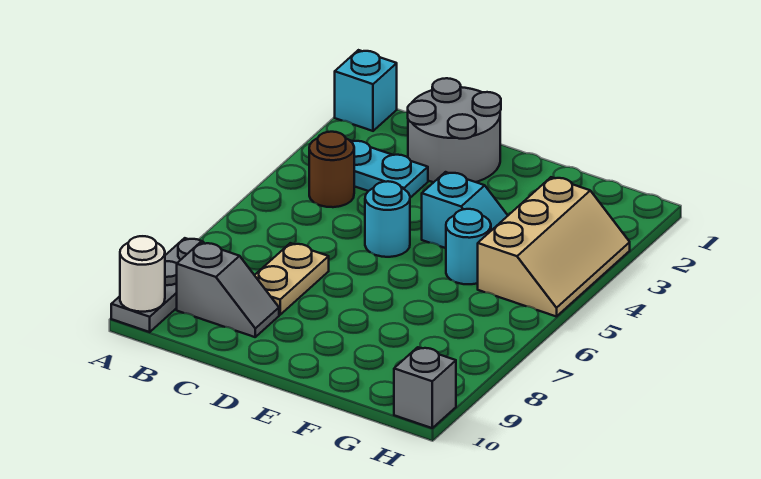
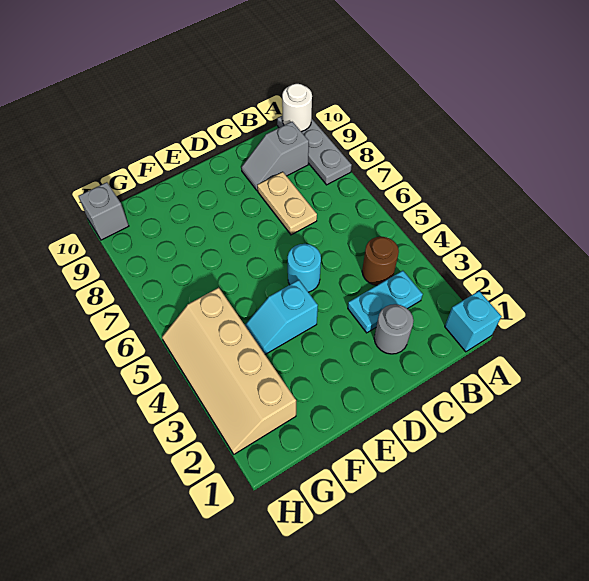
grey round brick C1:D2 level 1 -> grey round brick C2 level 1
cyan round brick F5 level 1 -> none
tan slope G3:H5 level 1 top G -> tan slope G2:H5 level 1 top G

